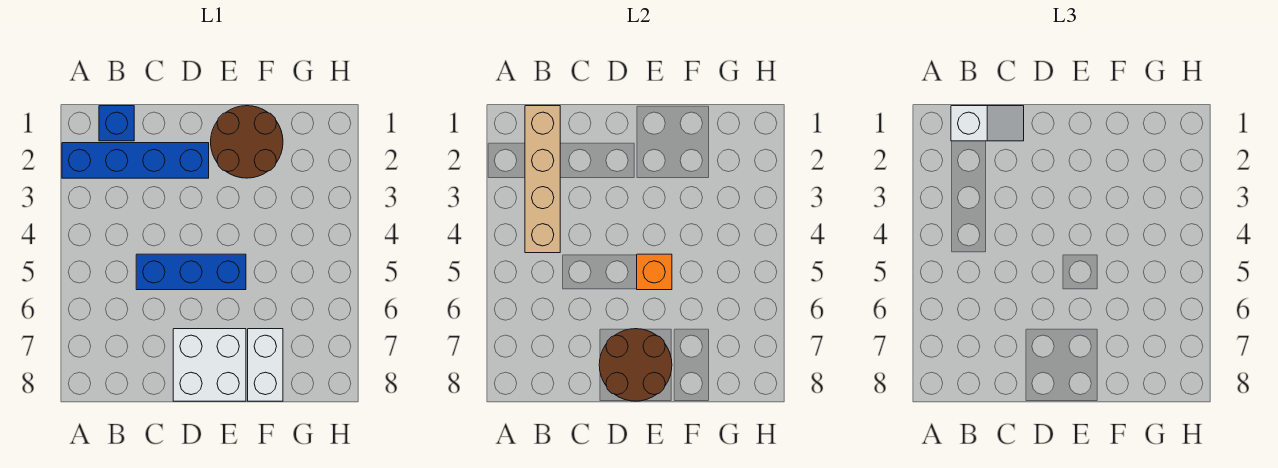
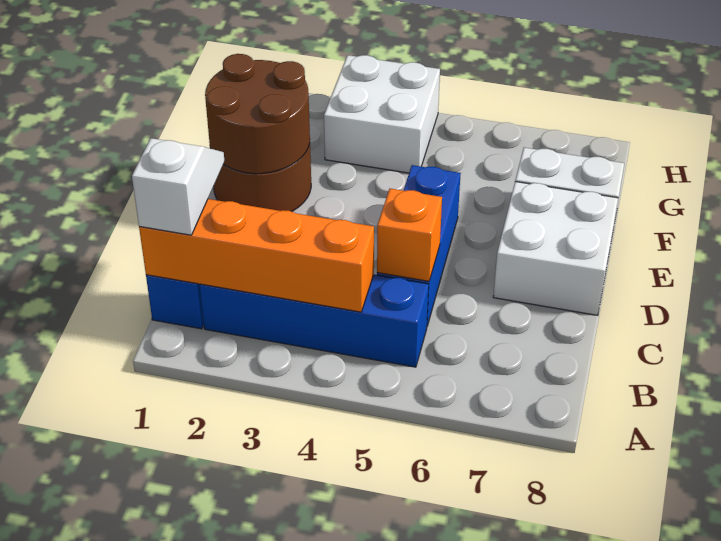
blue brick A2:D2 level 1 -> blue brick B2:B5 level 1
tan brick B1:B4 level 2 -> orange brick B1:B4 level 2
brown round brick D7:E8 level 2 -> brown round brick E1:F2 level 2
orange brick E5 level 2 -> orange brick C5 level 2
none -> white brick G3:H4 level 1

